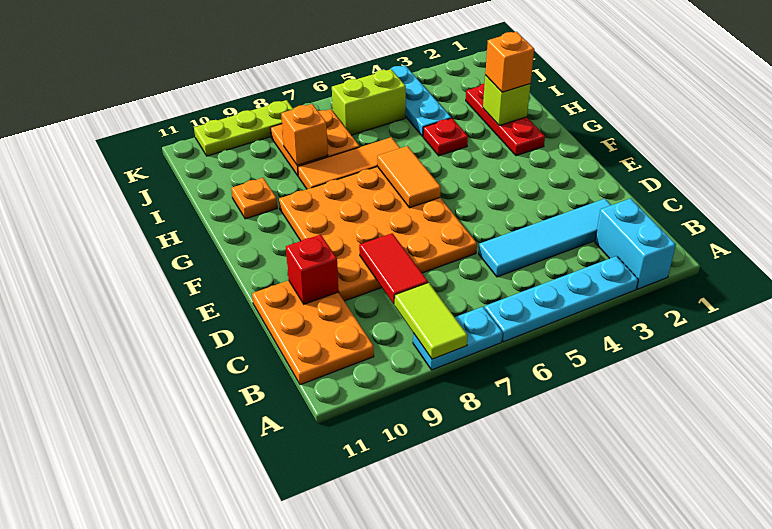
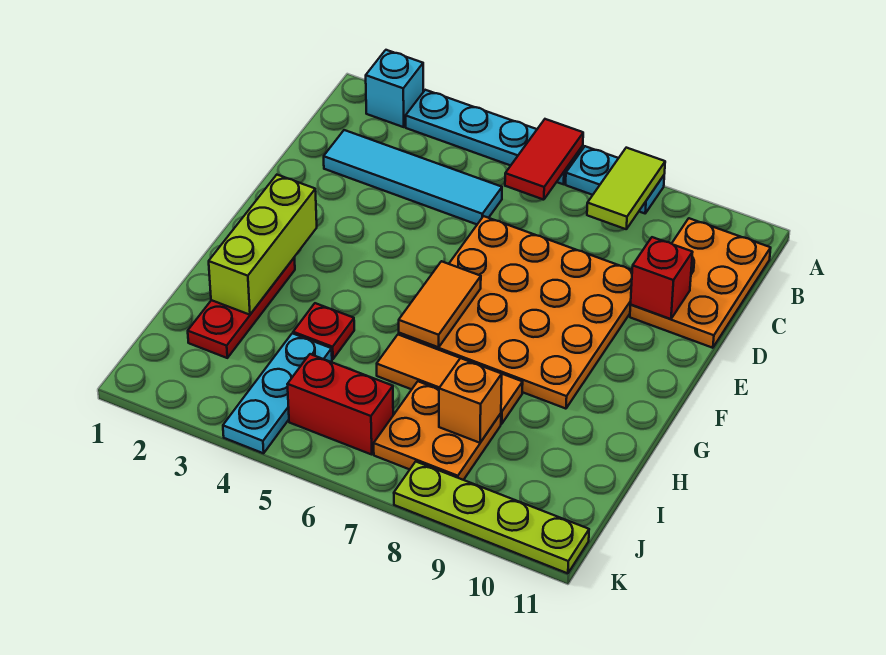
cyan brick A2:B2 level 1 -> cyan brick A2 level 1
red tile C8:D8 level 2 -> red tile A6:B6 level 2
lime brick H2 level 2 -> lime brick F2:H2 level 2
orange brick H2 level 3 -> none
orange plate H10 level 1 -> none
lime brick J5:J6 level 1 -> red brick J5:J6 level 1
lime plate K8:K10 level 1 -> lime plate K8:K11 level 1

